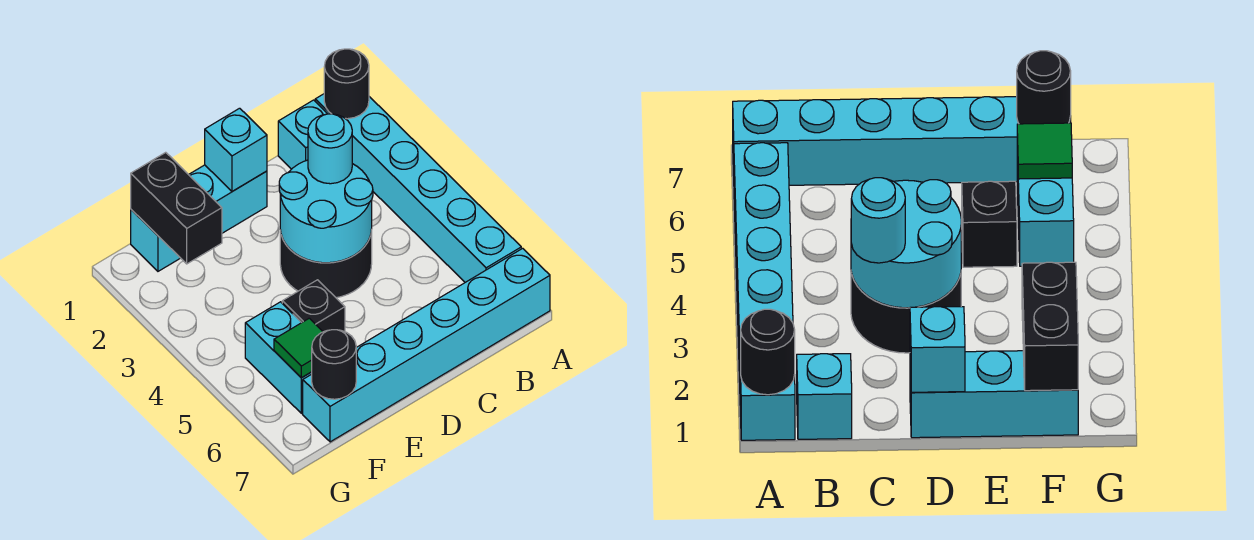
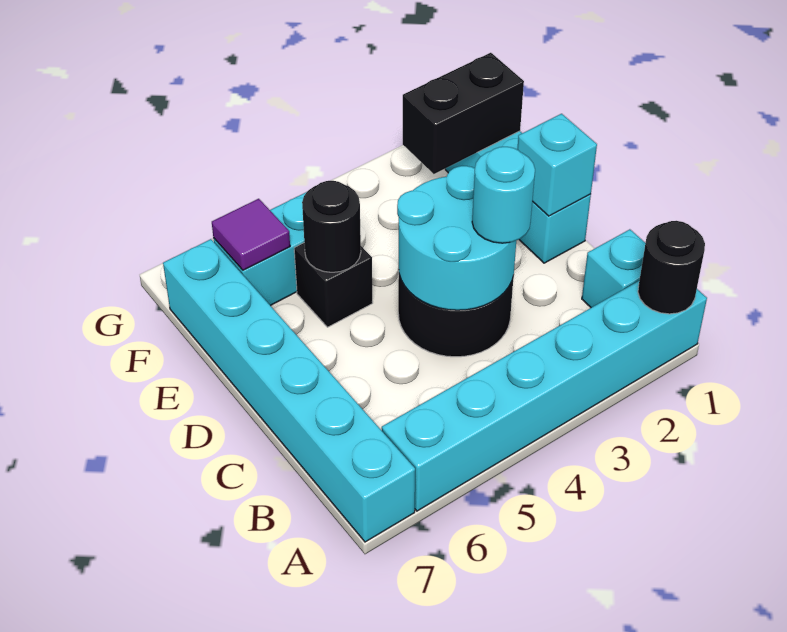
green tile F6 level 2 -> purple tile F6 level 2
black round brick F7 level 2 -> black round brick E5 level 2

